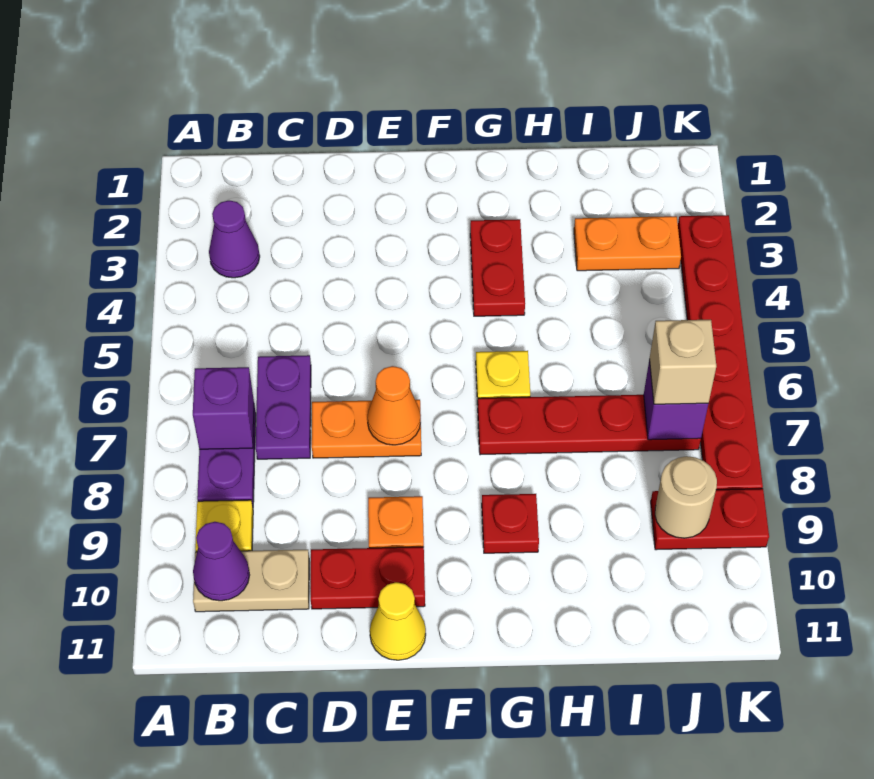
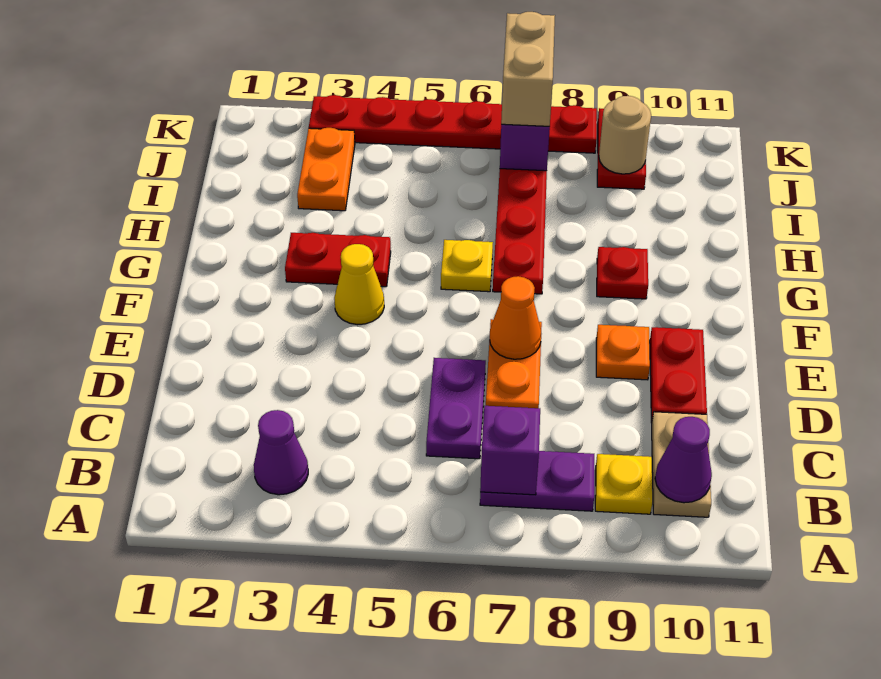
purple plate C6:C7 level 1 -> purple plate C6:D6 level 1
yellow cone E11 level 1 -> yellow cone F4 level 1
tan brick J7 level 3 -> tan brick J7:K7 level 3

